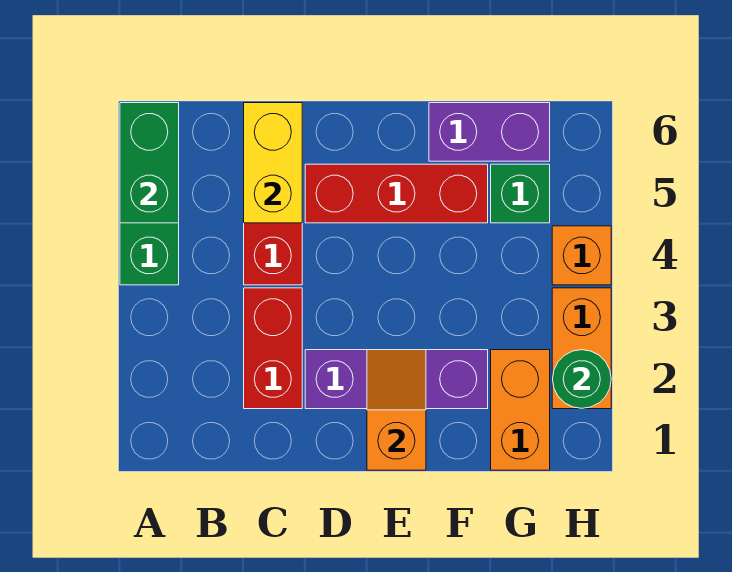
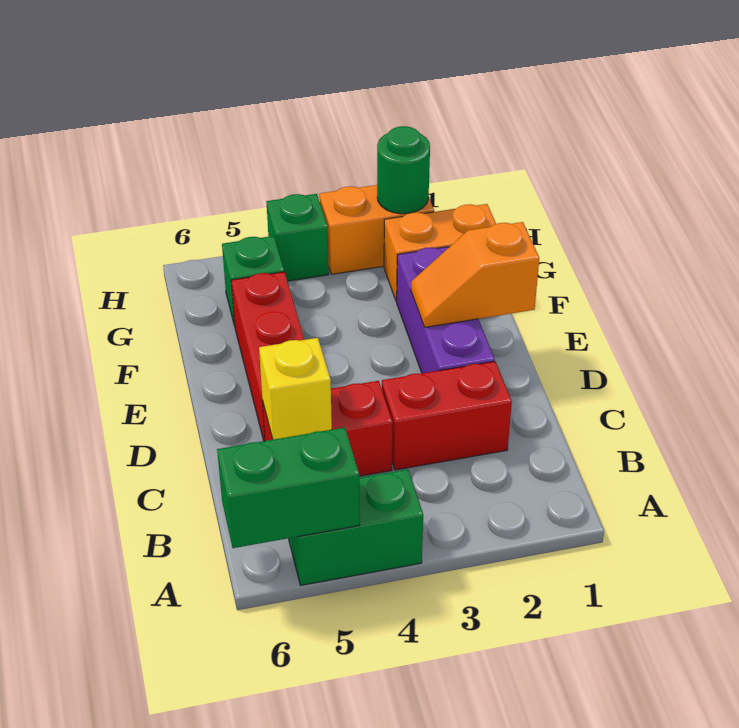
yellow brick C5:C6 level 2 -> yellow brick C5 level 2
purple brick F6:G6 level 1 -> none
orange brick H4 level 1 -> green brick H4 level 1

